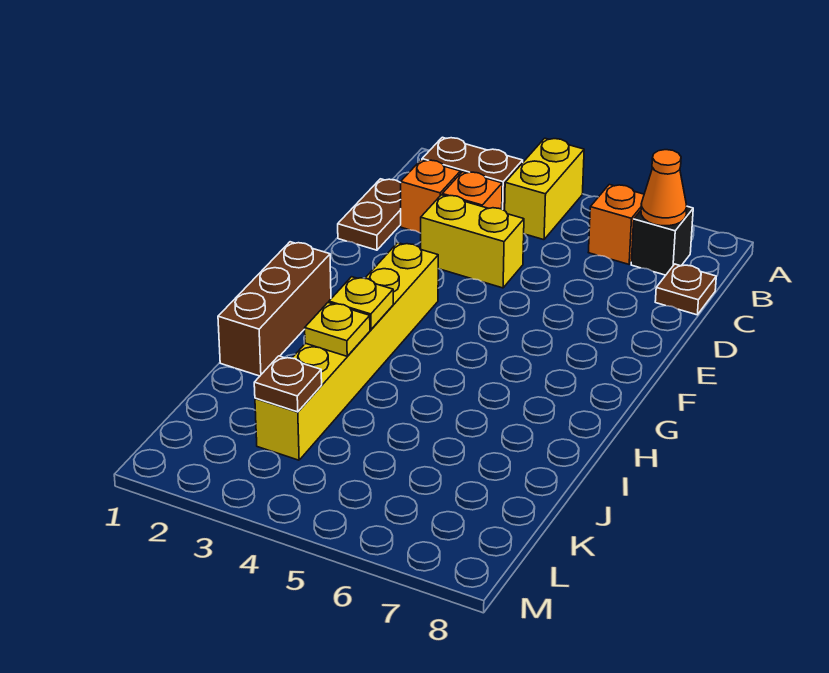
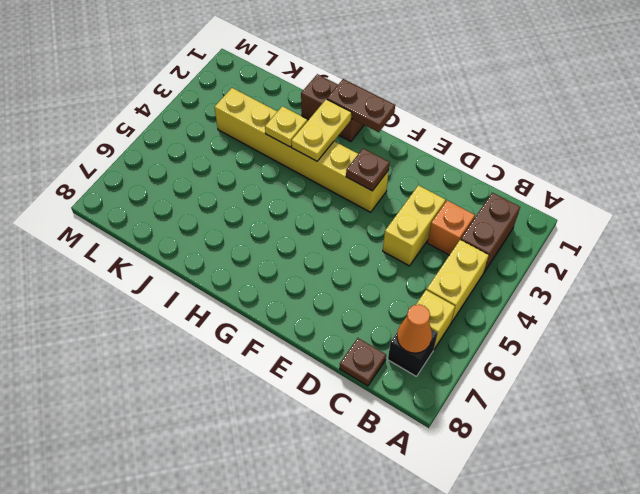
yellow brick A4:B4 level 1 -> yellow brick B4:B5 level 1
orange brick B6 level 1 -> yellow brick B6 level 1
brown plate C1:D1 level 1 -> brown plate G1:H1 level 2
orange brick C2 level 1 -> none
brown brick G1:I1 level 1 -> brown brick H1:I1 level 1
yellow plate H3 level 2 -> yellow plate H2:H3 level 2
brown plate K3 level 2 -> brown plate F3 level 2

